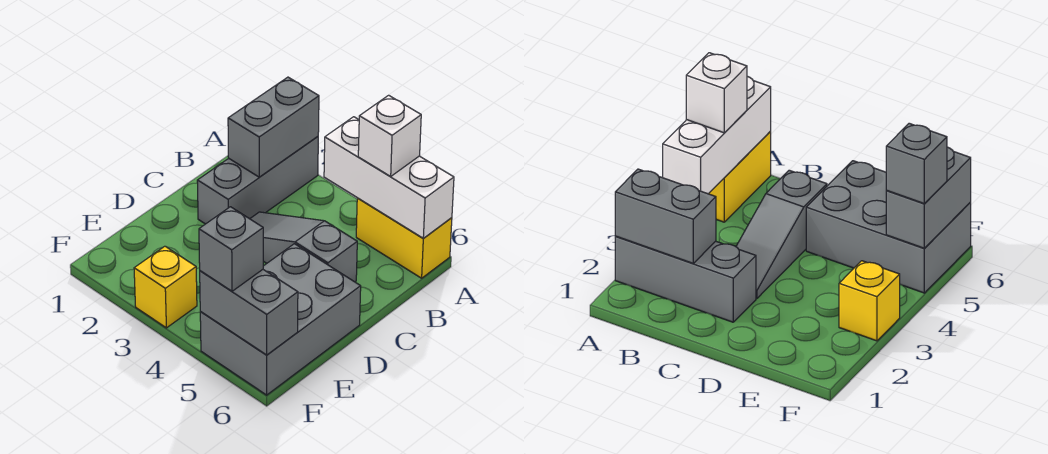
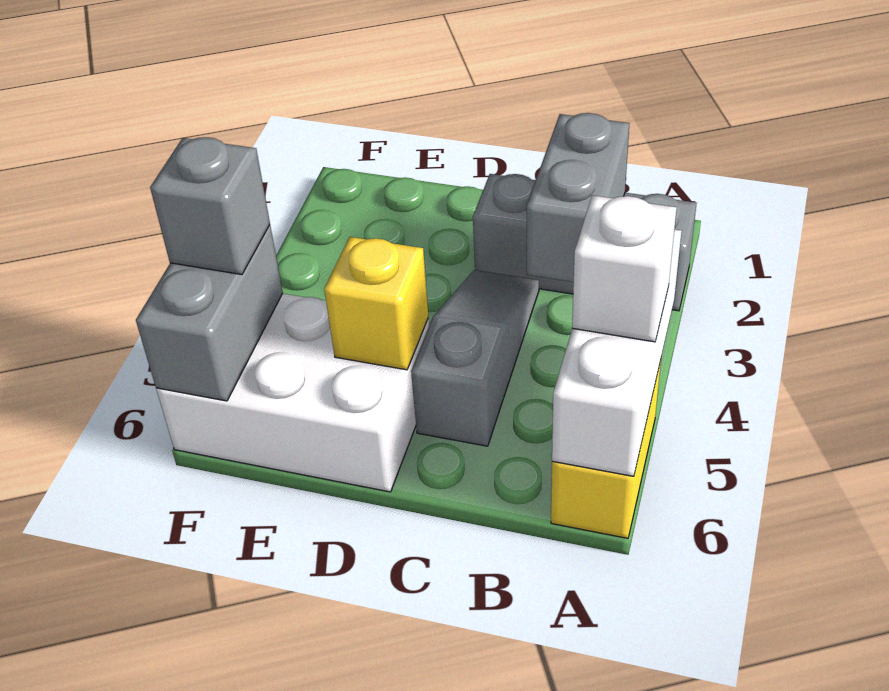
grey brick A2:B2 level 2 -> grey brick B2:B3 level 2
grey brick D5:F6 level 1 -> white brick D5:F6 level 1
yellow brick F3 level 1 -> yellow brick D5 level 2

